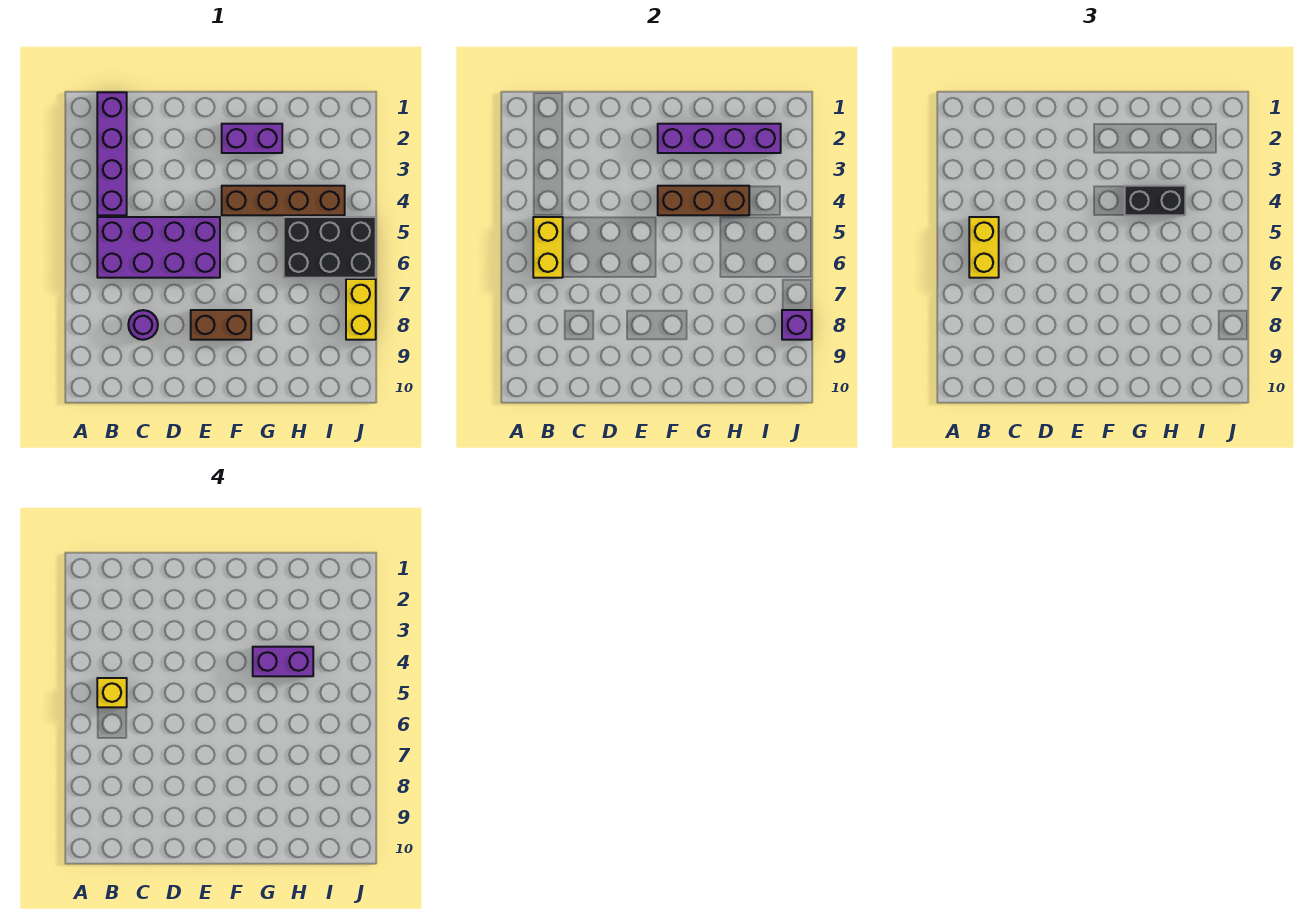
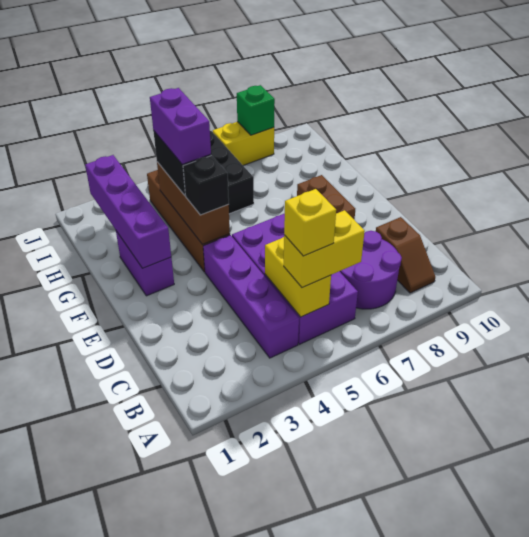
purple brick B1:B4 level 1 -> purple brick B4:E4 level 1
yellow brick B5:B6 level 2 -> yellow brick B5:C5 level 2
none -> brown slope B9:C9 level 1 top C
purple round brick C8 level 1 -> purple round brick B7:C8 level 1
none -> black brick F4 level 3
purple brick J8 level 2 -> green brick J8 level 2

